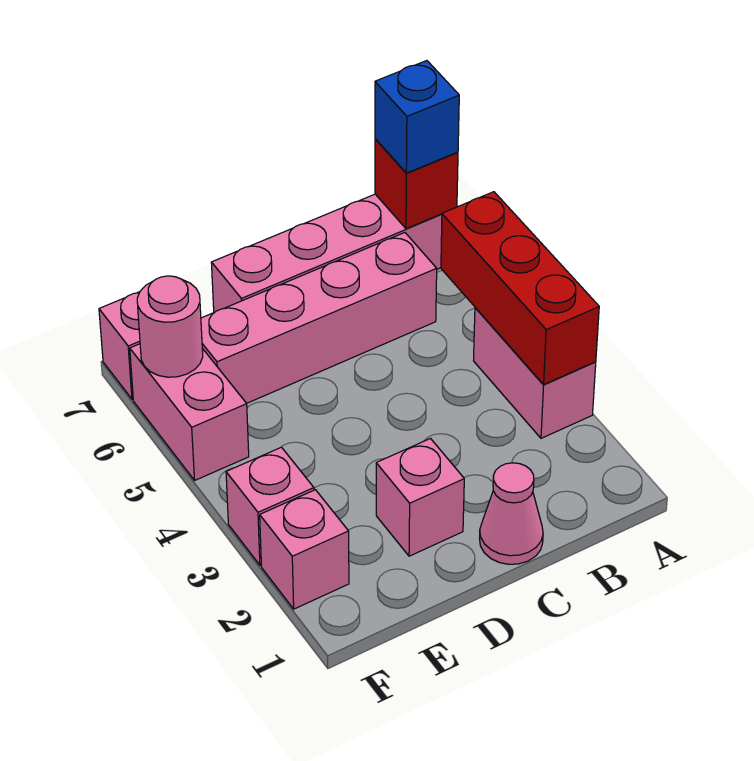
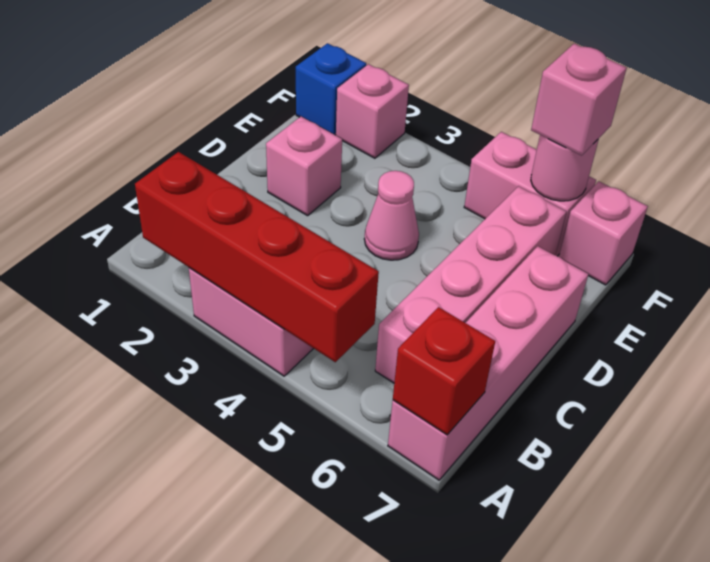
red brick A3:A5 level 2 -> red brick A2:A5 level 2
blue brick A7 level 3 -> blue brick F1 level 1
pink cone C1 level 1 -> pink cone D4 level 1
pink brick F3 level 1 -> pink brick F6 level 3

